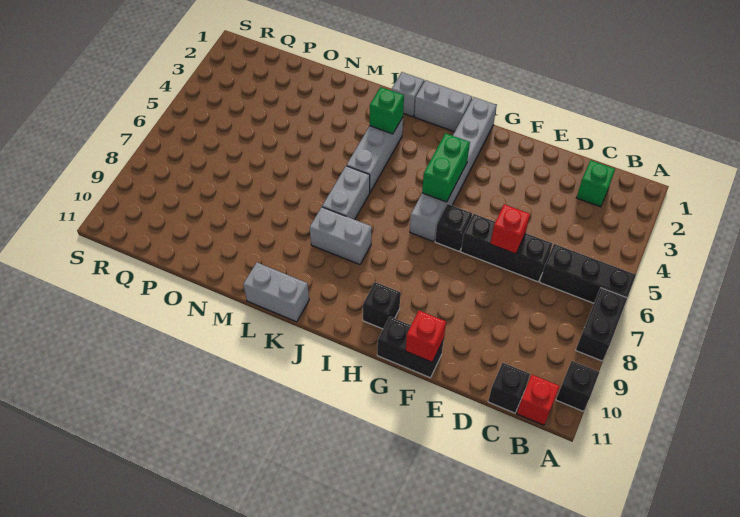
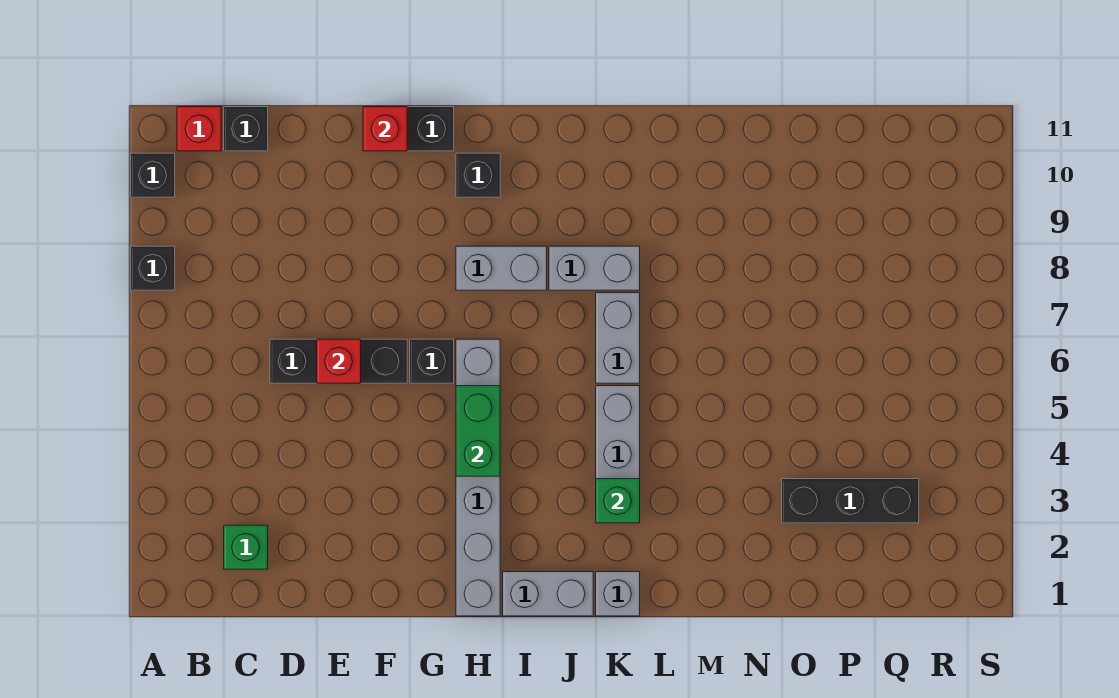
black brick A6:C6 level 1 -> black brick O3:Q3 level 1
black brick A7:A8 level 1 -> black brick A8 level 1
grey brick K11:L11 level 1 -> grey brick H8:I8 level 1

